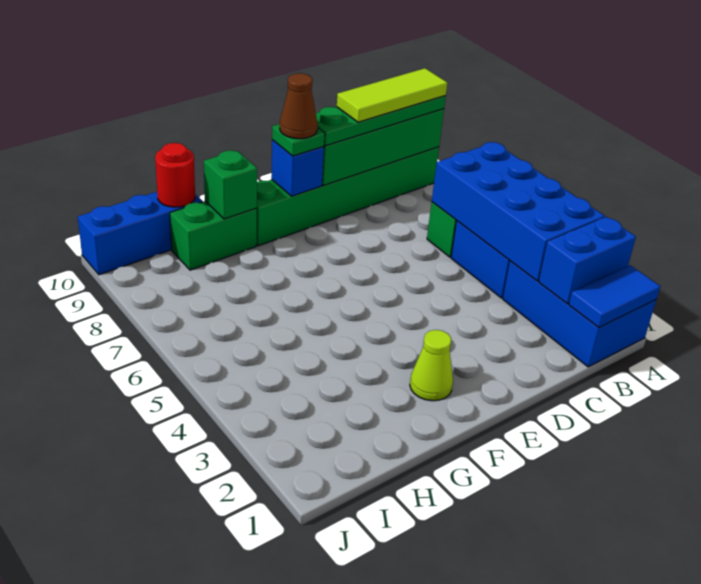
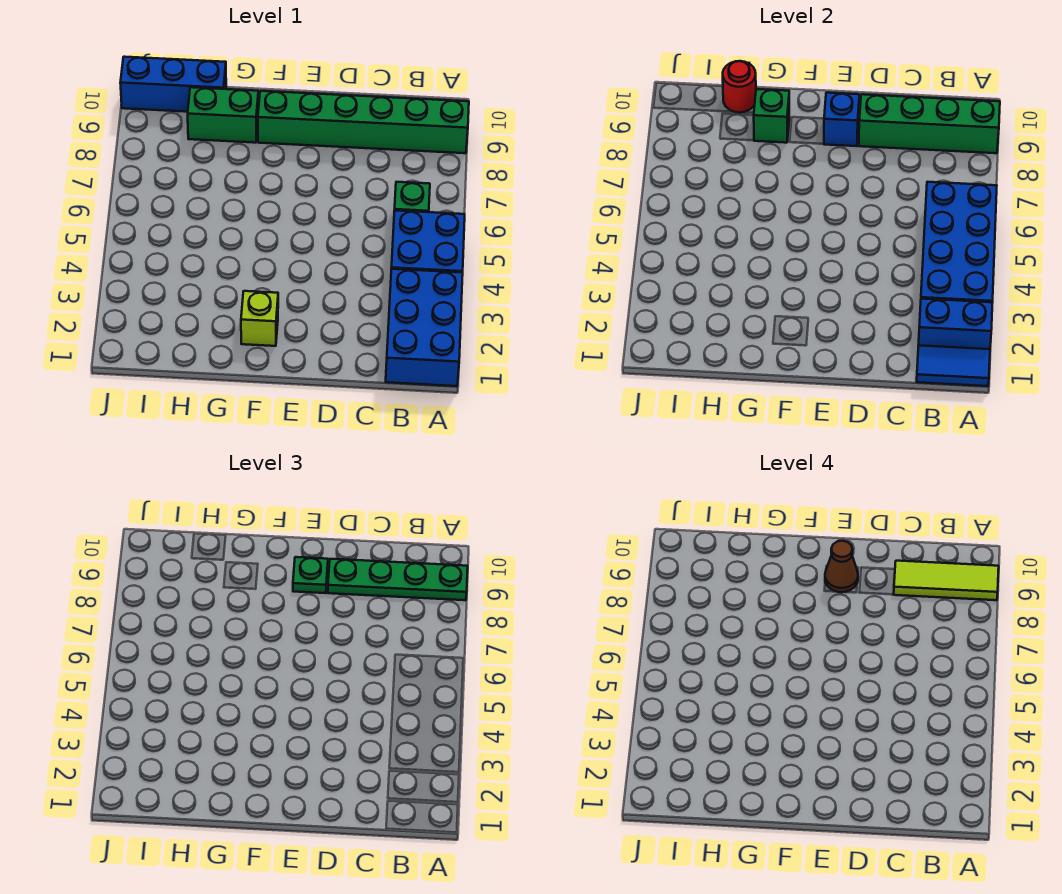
lime cone F2 level 1 -> lime brick F2 level 1

